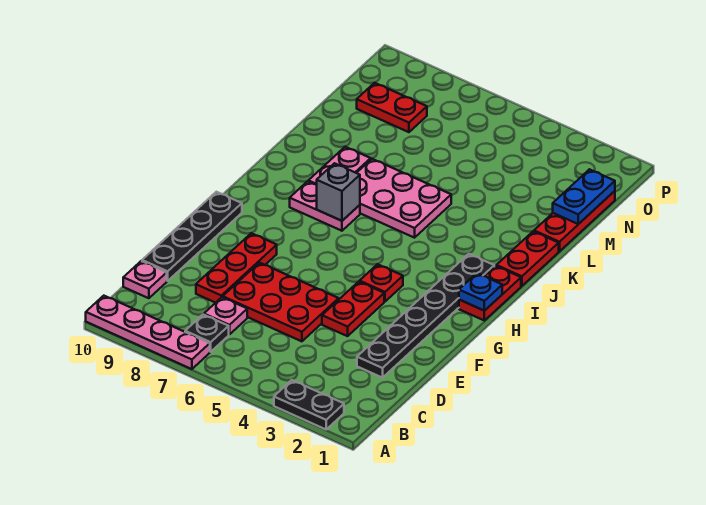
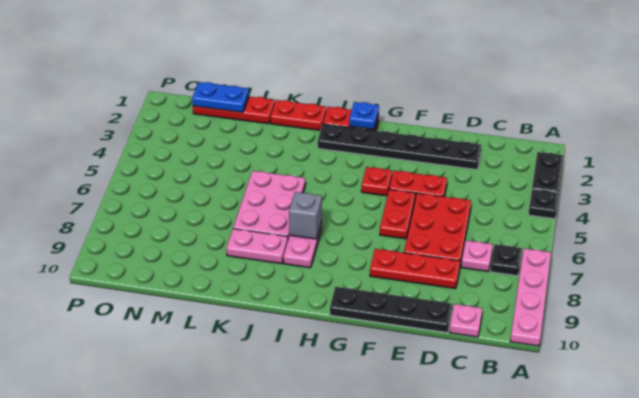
none -> black plate A4 level 1
red plate N8:N9 level 1 -> red plate F5:F6 level 1

